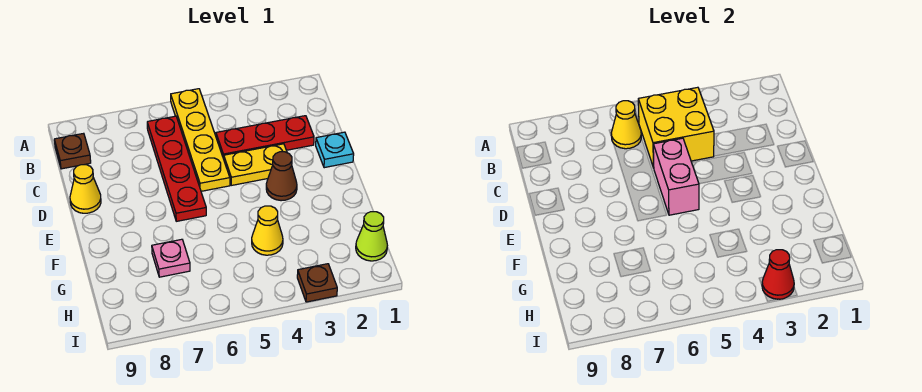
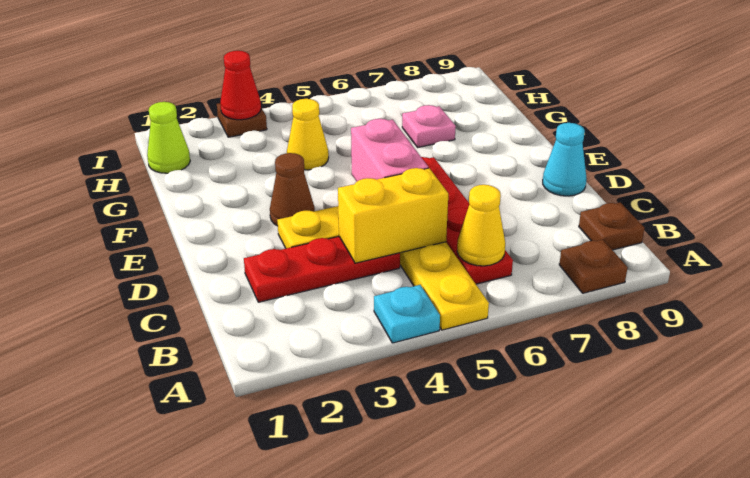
none -> brown plate A8 level 1
yellow brick B4:C5 level 2 -> yellow brick C4:C5 level 2
cyan plate D1 level 1 -> cyan plate A4 level 1
yellow cone D9 level 1 -> cyan cone D9 level 1

